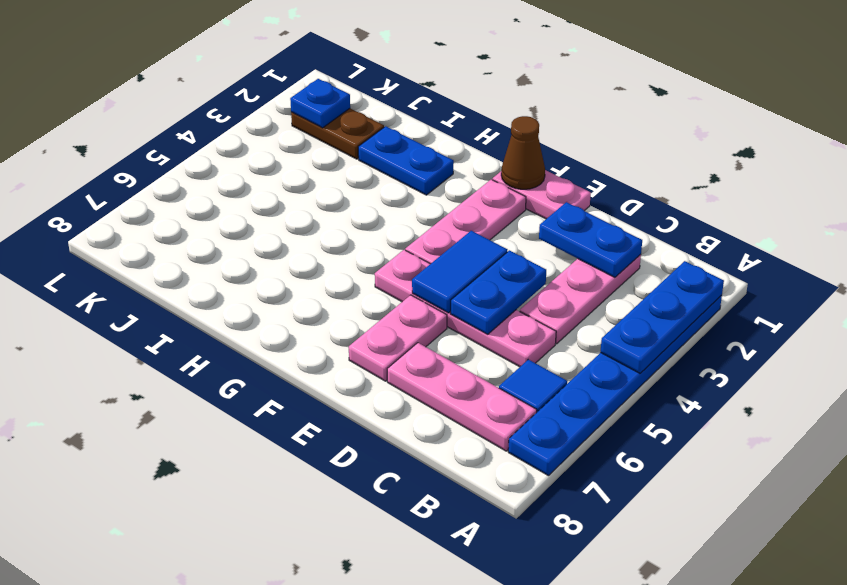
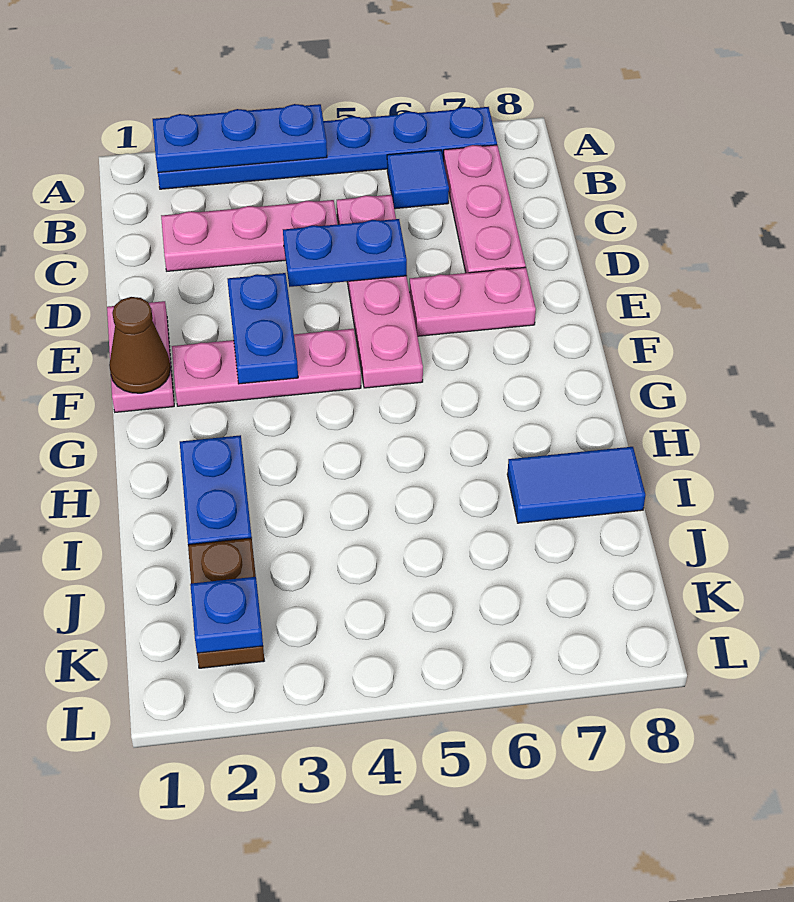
blue plate C2:D2 level 2 -> blue plate E3:F3 level 2
blue tile E4:E5 level 2 -> blue tile I7:I8 level 1

